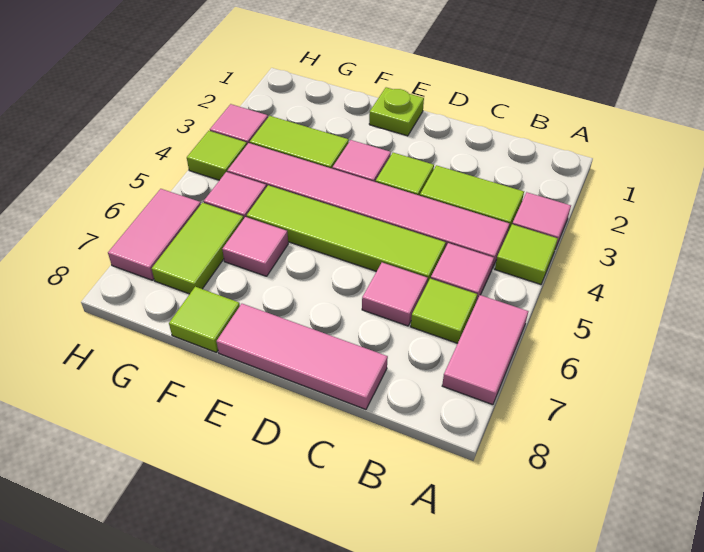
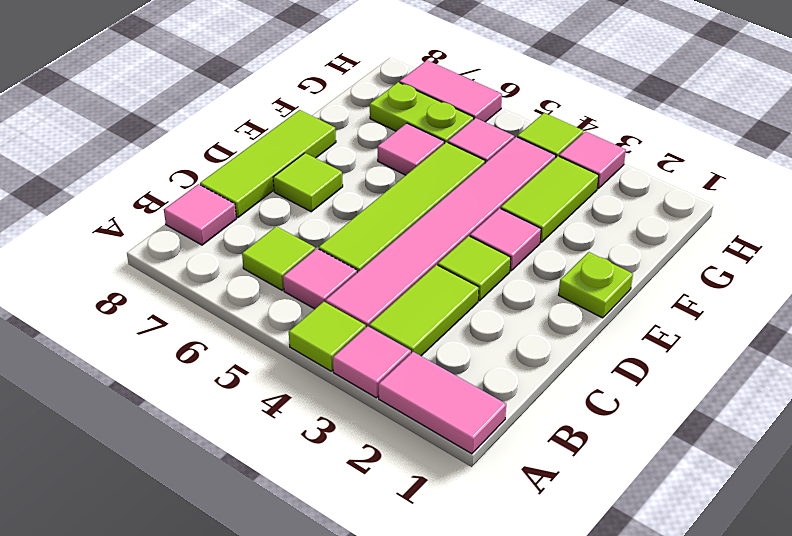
pink tile A6:A7 level 1 -> pink tile A1:A2 level 1
pink tile C6 level 1 -> pink tile B8 level 1
pink tile C8:E8 level 1 -> lime tile C8:E8 level 1
lime tile F8 level 1 -> lime tile D7 level 1
lime tile G6:G7 level 1 -> lime plate G6:G7 level 1

